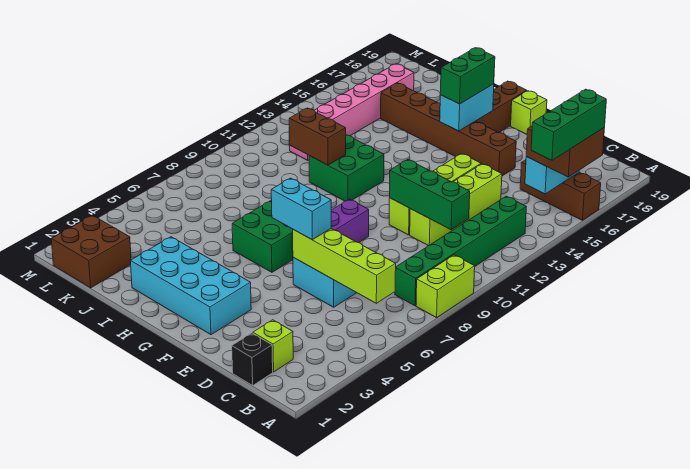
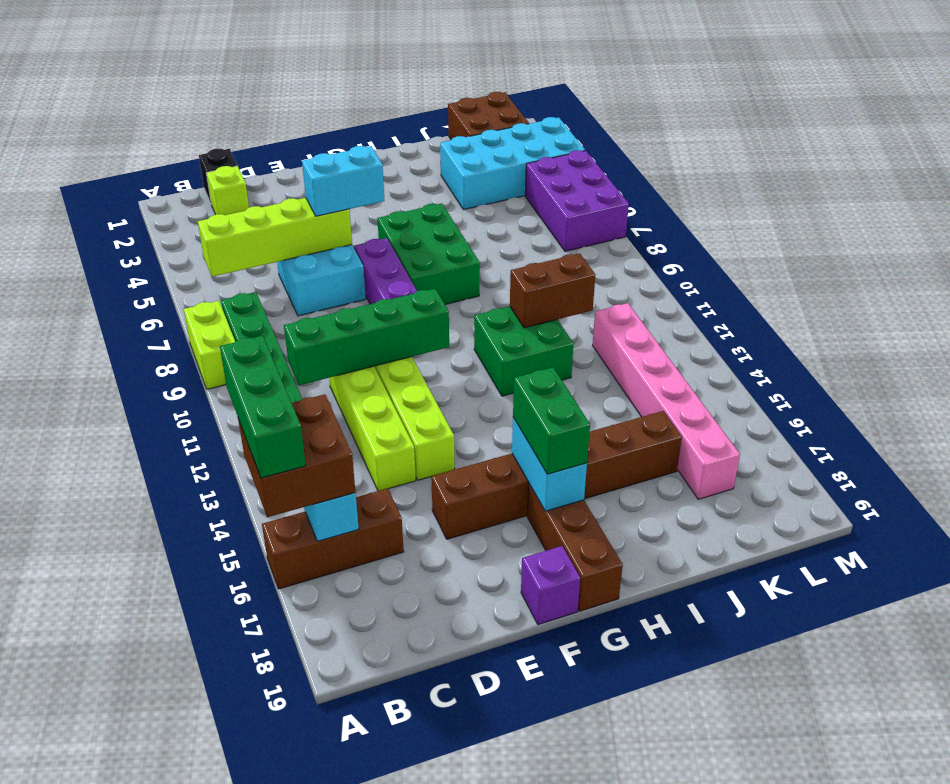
green brick C11:E11 level 2 -> green brick C11:F11 level 2
cyan brick F2:I3 level 1 -> cyan brick J3:M4 level 1
lime brick F19 level 1 -> purple brick F19 level 1
none -> purple brick L5:M7 level 1

